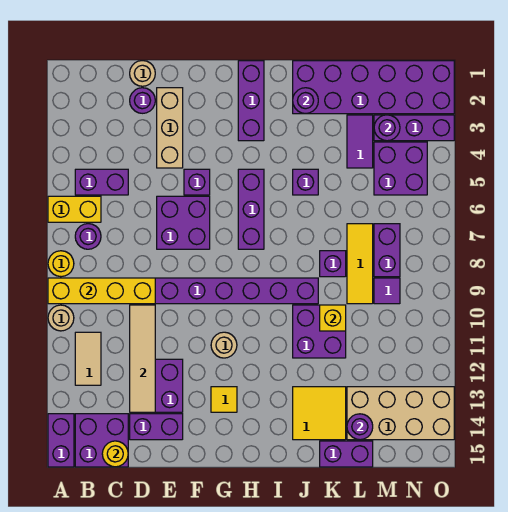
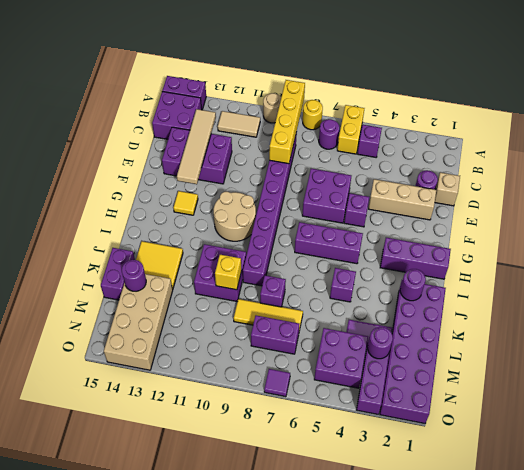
purple brick B5:C5 level 1 -> purple brick B5 level 1
yellow round brick C15 level 2 -> none
tan round brick D1 level 1 -> tan brick D1 level 1
tan tile D10:D13 level 2 -> tan tile C13:F13 level 2
tan round brick G11 level 1 -> tan round brick G10:H11 level 1
purple tile M9 level 1 -> purple tile O7 level 1

